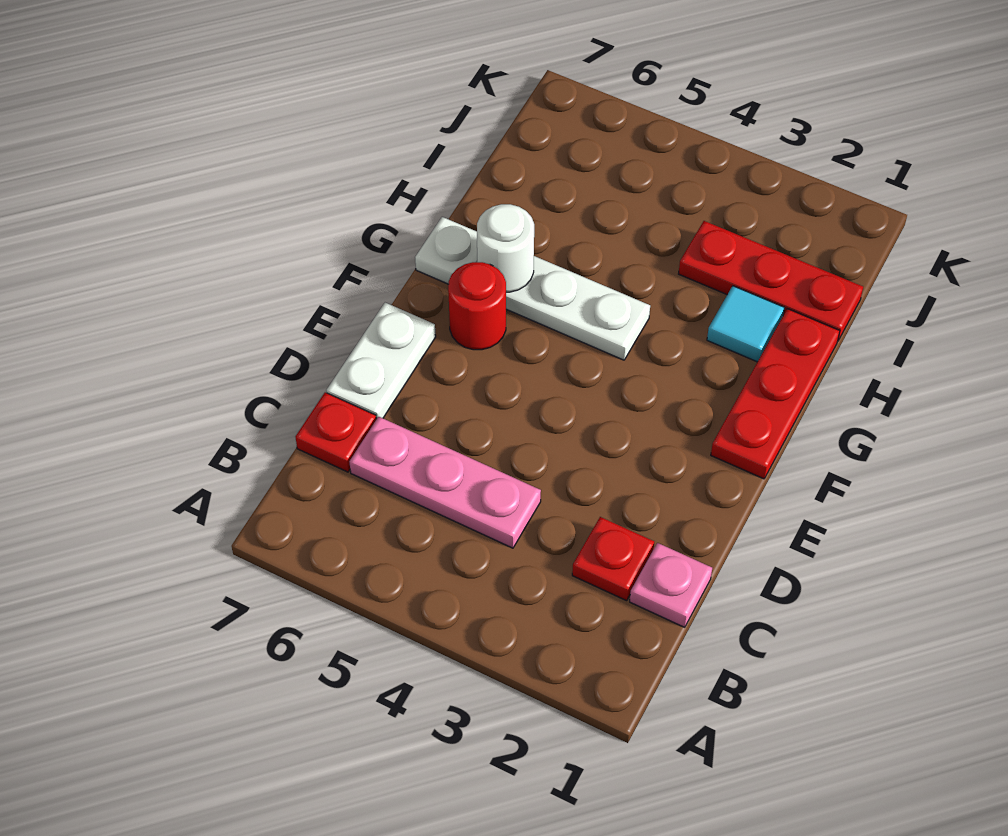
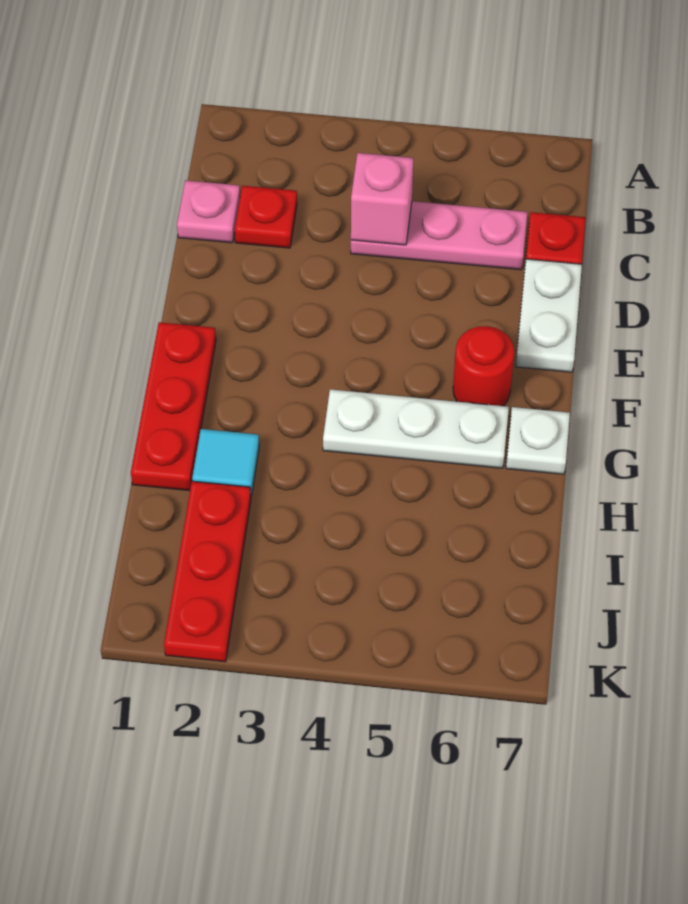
none -> pink brick C4 level 2
white round brick G6 level 2 -> none
red plate I1:I3 level 1 -> red plate I2:K2 level 1

